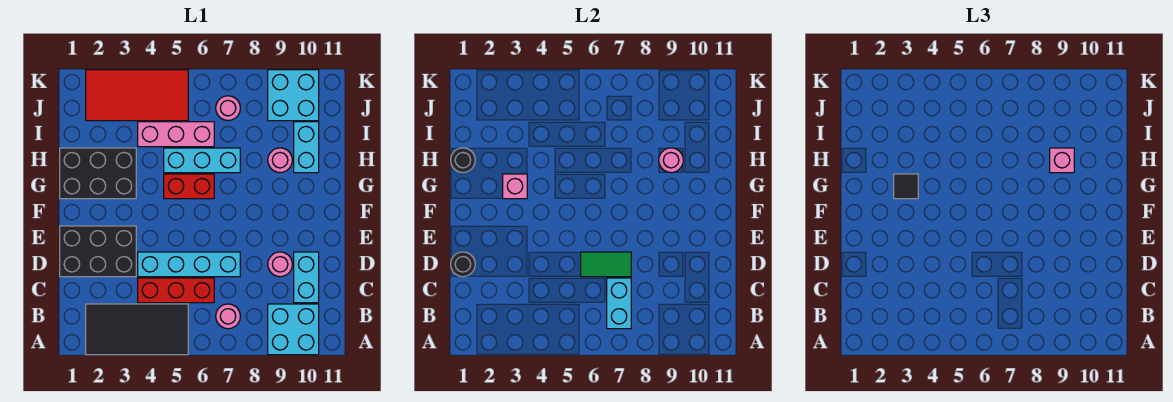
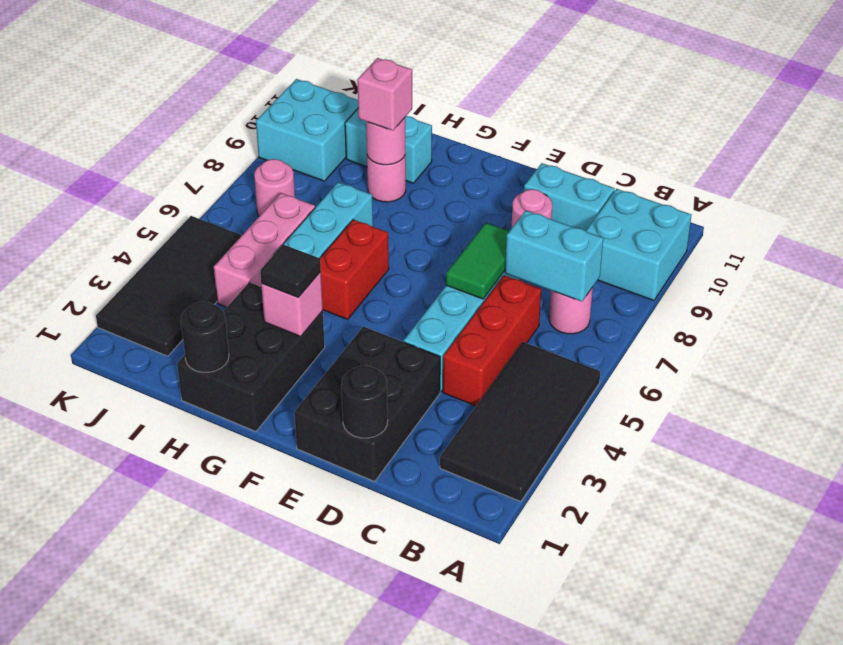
red tile J2:K5 level 1 -> black tile J2:K5 level 1

